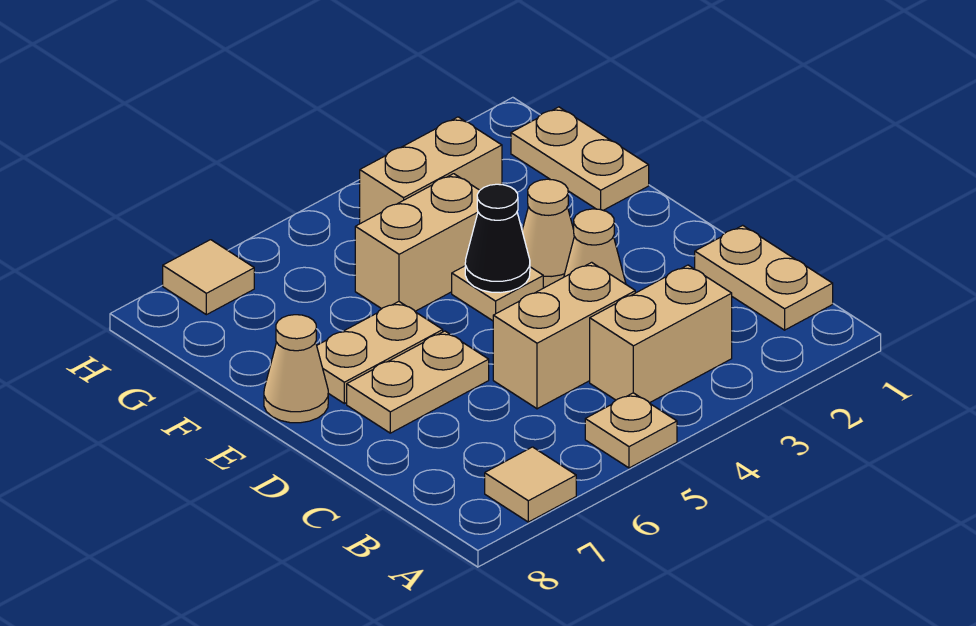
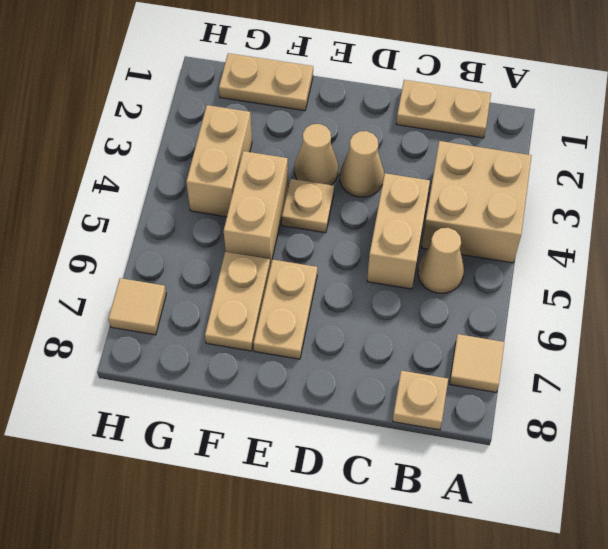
tan plate A5 level 1 -> tan plate B8 level 1
tan brick B3:B4 level 1 -> tan brick A3:B4 level 1
tan plate D6:D7 level 1 -> tan plate F6:F7 level 1
black cone E4 level 2 -> none
tan cone E8 level 1 -> tan cone B5 level 1

